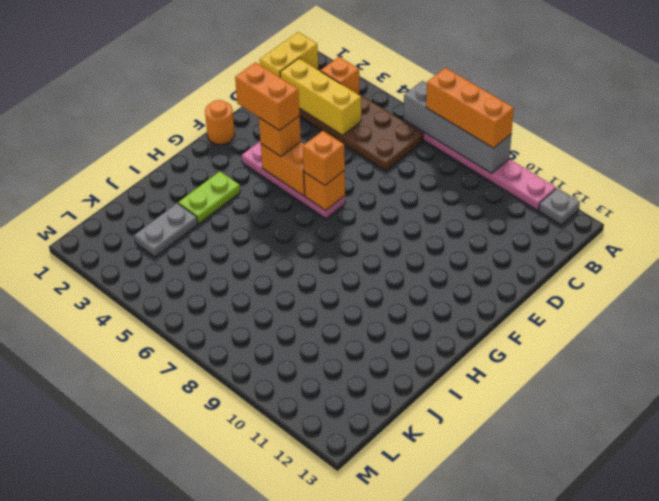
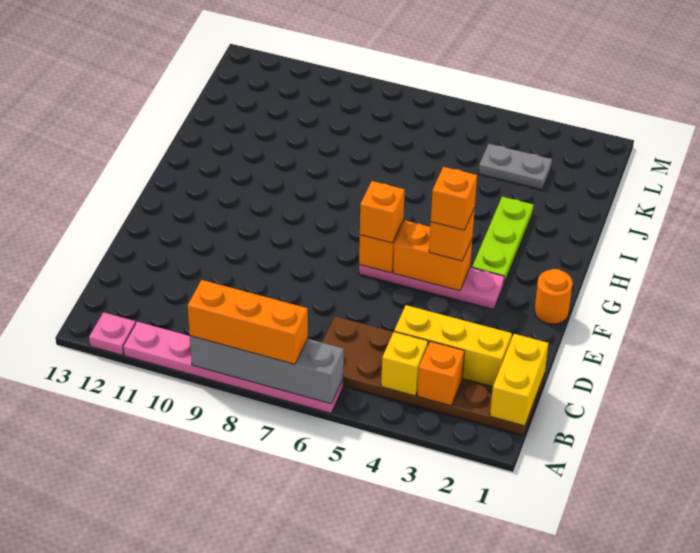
grey plate A12 level 1 -> pink plate A12 level 1
none -> yellow brick B4 level 2
orange brick F3:F4 level 4 -> orange brick F4 level 4
lime plate H3:I3 level 1 -> lime plate G3:I3 level 1
grey plate J3:K3 level 1 -> grey plate K3:K4 level 1

